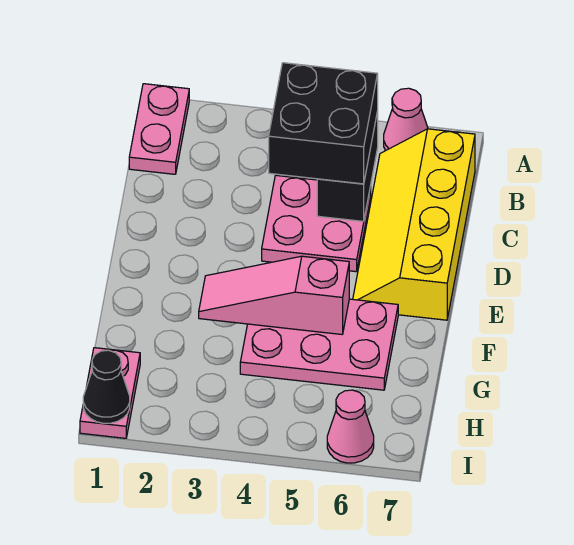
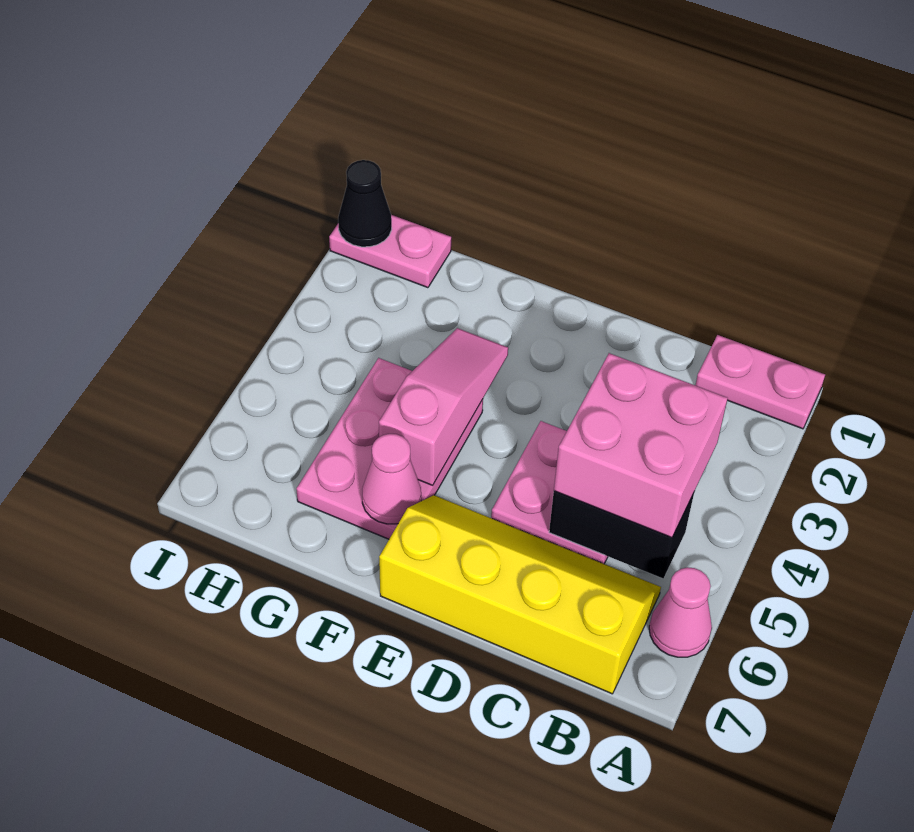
black brick B4:C5 level 3 -> pink brick B4:C5 level 3
pink cone I6 level 1 -> pink cone F6 level 2

